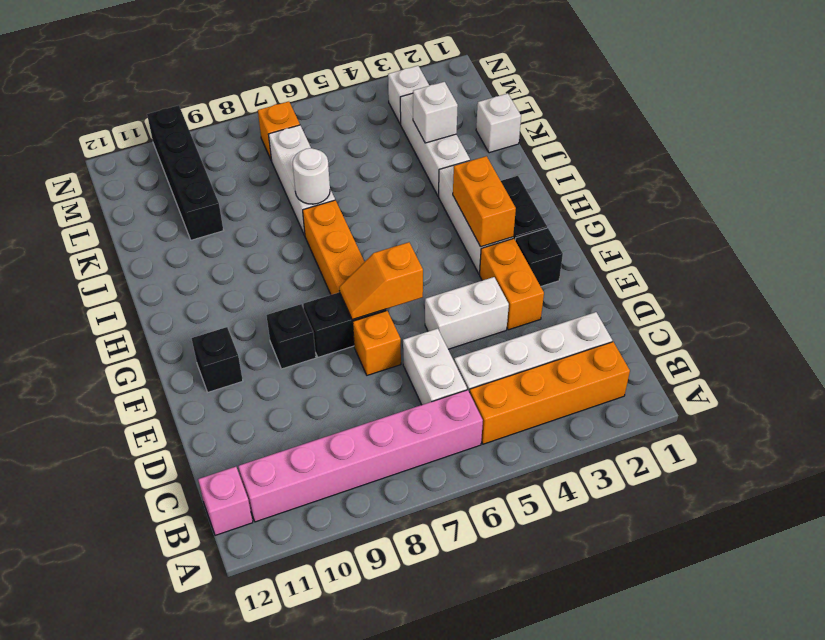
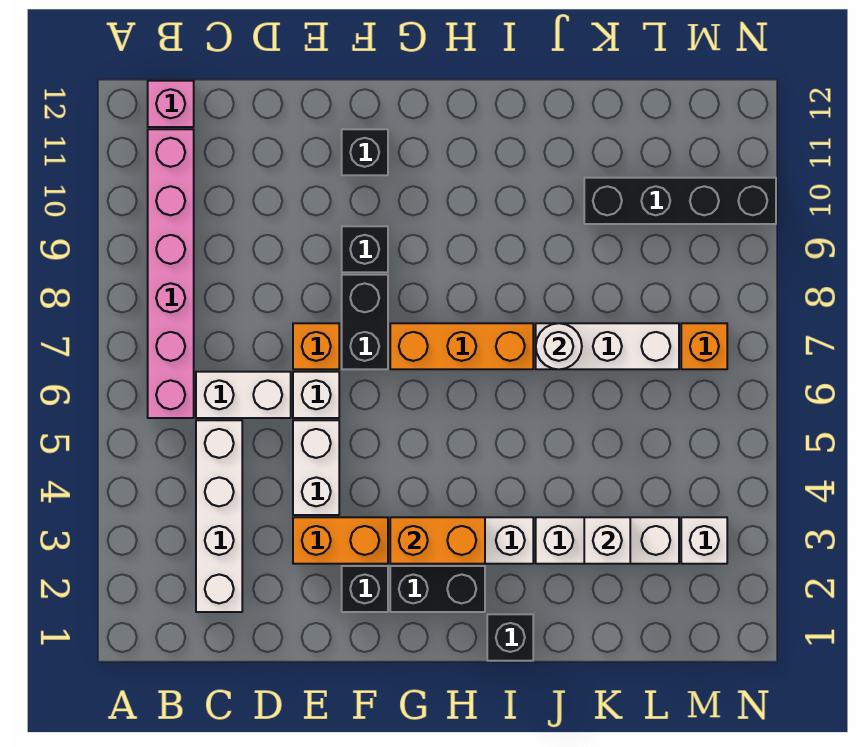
orange brick B2:B5 level 1 -> none
orange slope F6:F7 level 2 top 6 -> none
none -> black brick I1 level 1
white brick K1 level 1 -> white brick E6 level 1

